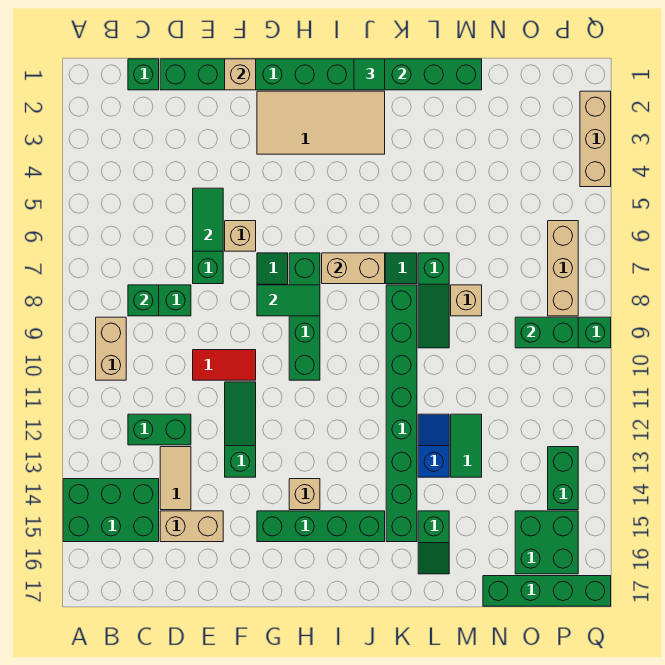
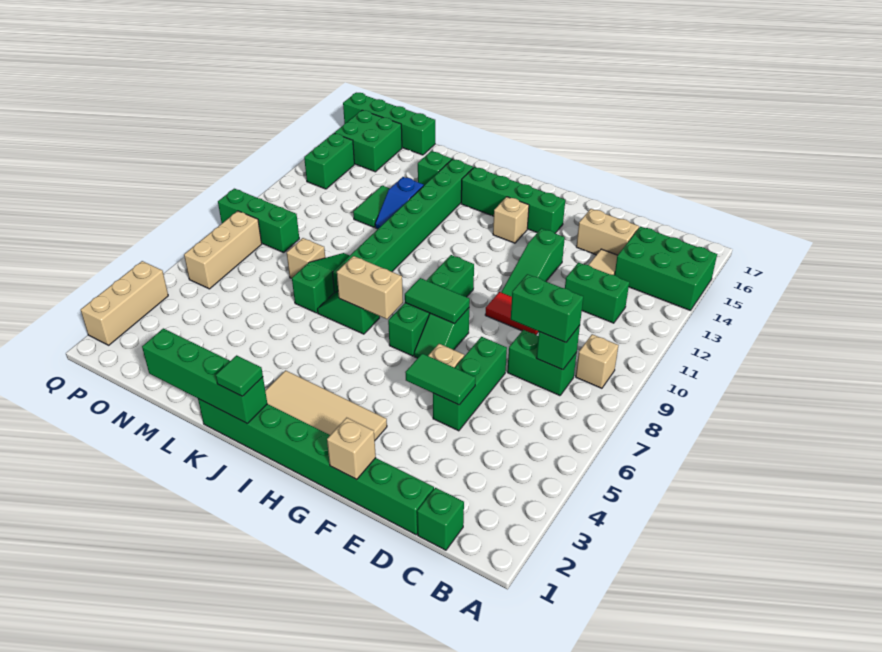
tan brick B9:B10 level 1 -> tan brick B9 level 1
green tile E5:E6 level 2 -> green tile E5:F5 level 2
green brick O9:P9 level 2 -> green brick C8:D8 level 3

